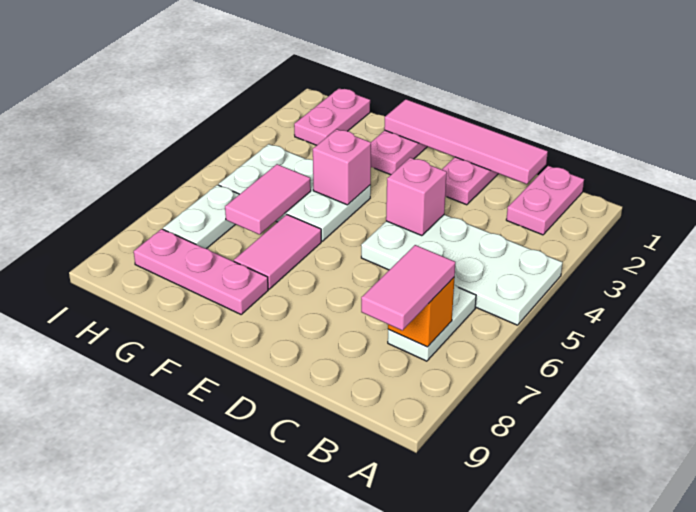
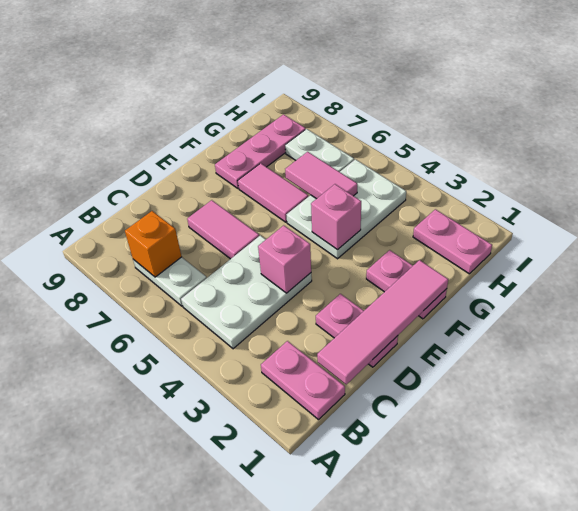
white plate A4:D5 level 1 -> white plate B4:D5 level 1
pink tile B7:B8 level 3 -> pink tile D6:D7 level 1

